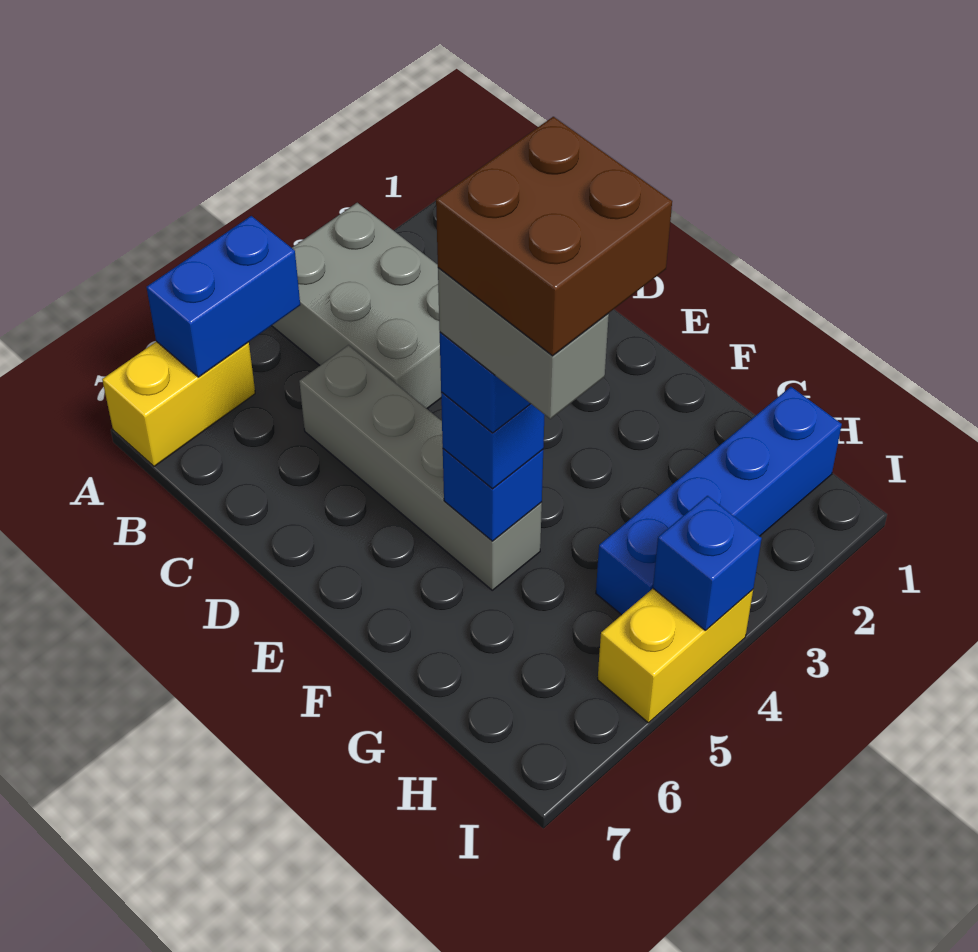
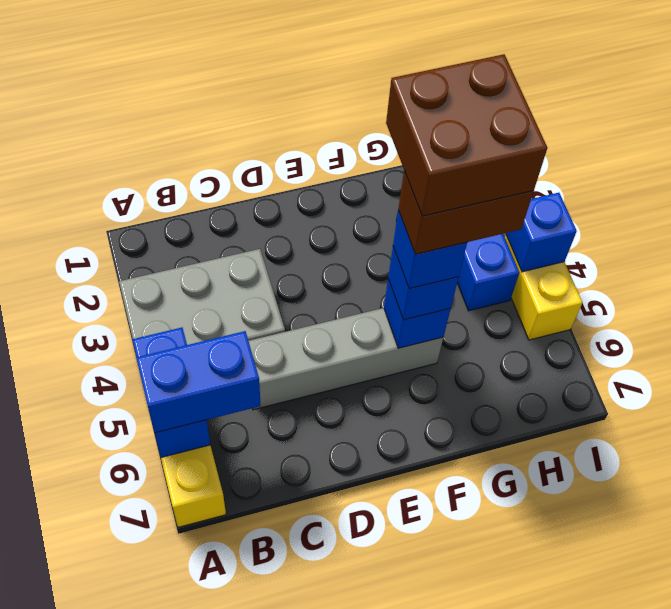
none -> blue brick A6:B6 level 3
grey brick F5:G5 level 5 -> brown brick F5:G5 level 5

